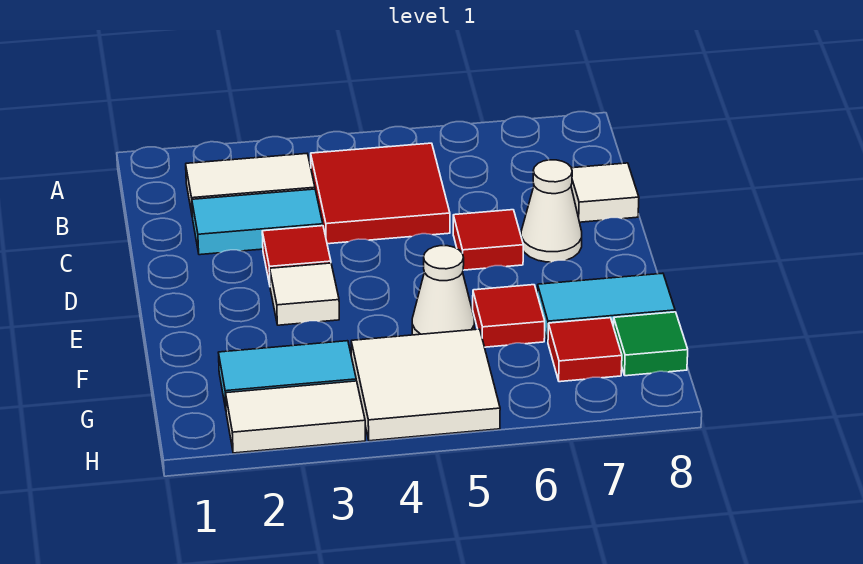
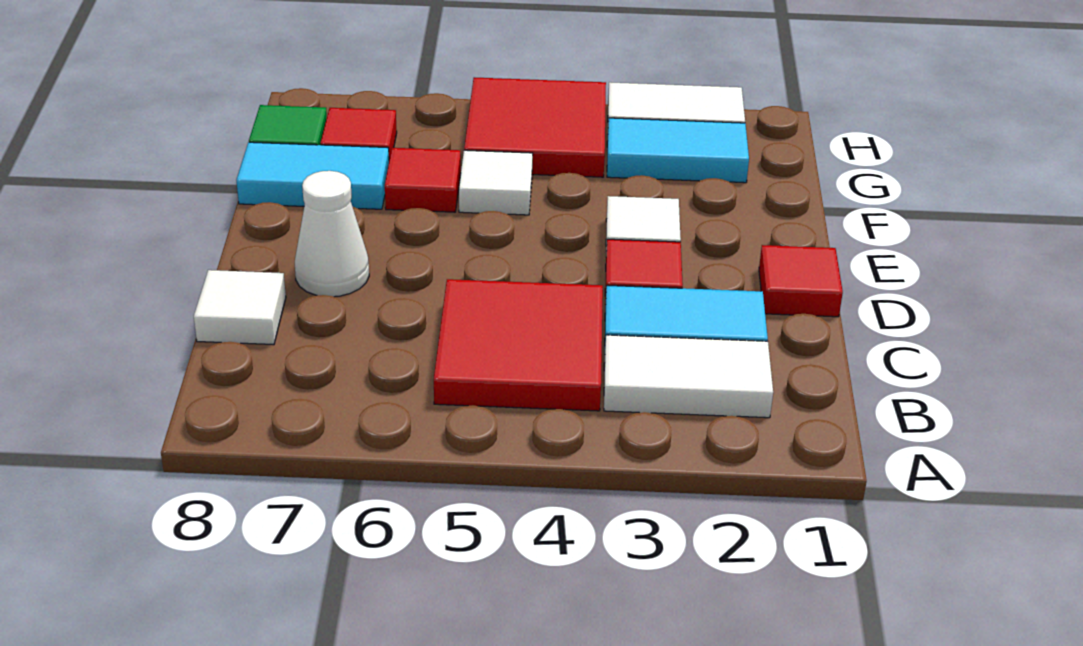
red tile D6 level 1 -> red tile D1 level 1
white cone F5 level 1 -> white tile F5 level 1
white tile G4:H5 level 1 -> red tile G4:H5 level 1

